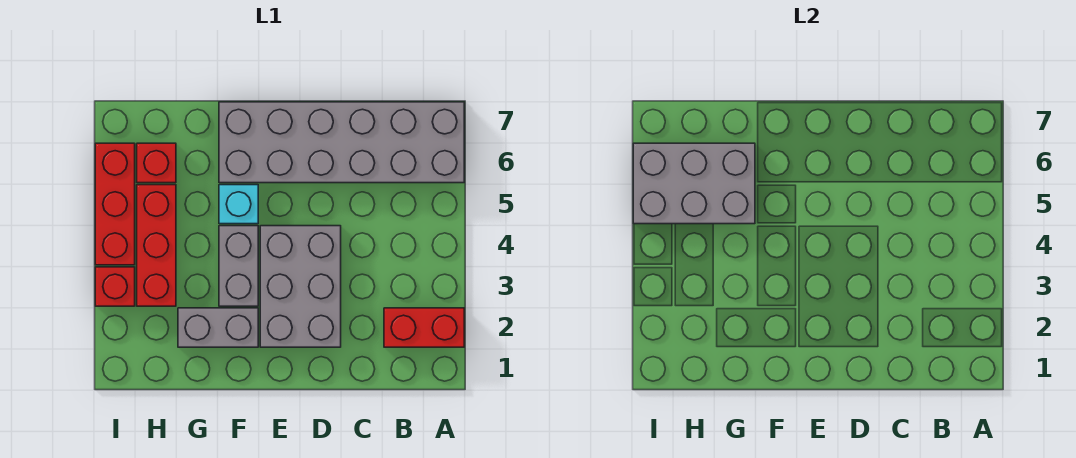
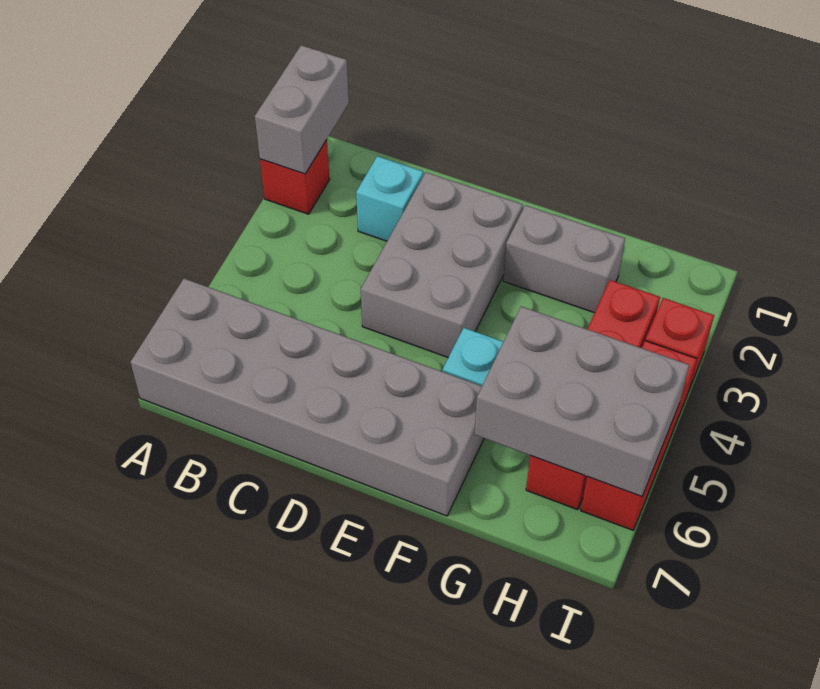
red brick A2:B2 level 1 -> red brick A2 level 1
none -> cyan brick C2 level 1
grey brick F3:F4 level 1 -> grey brick A1:A2 level 2

